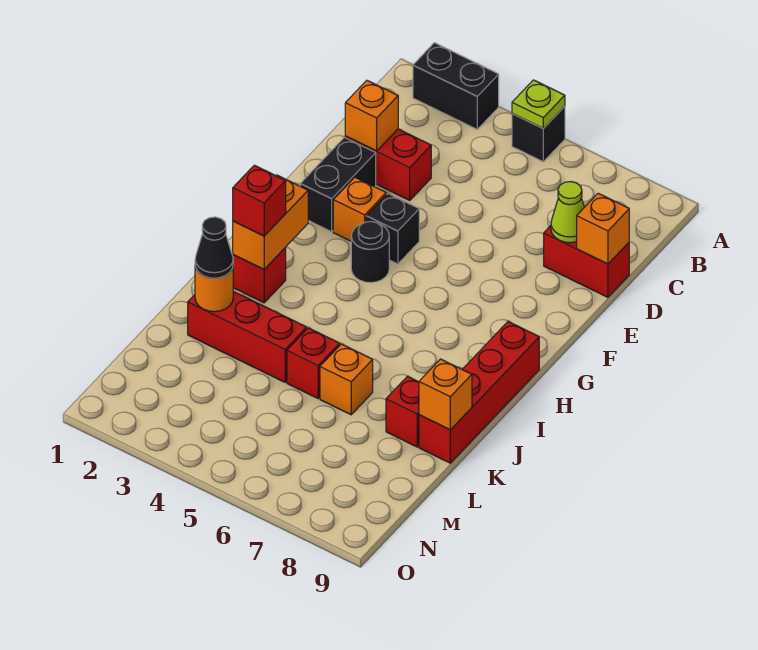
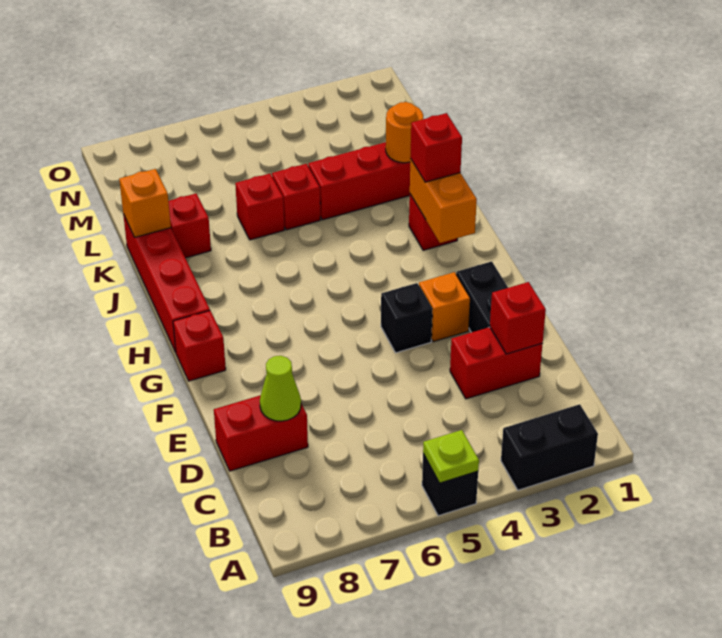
orange brick D2 level 2 -> red brick D2 level 2
orange brick D9 level 2 -> none
black round brick G4 level 1 -> none
none -> red brick G9 level 1
black cone K2 level 3 -> none
orange brick K6 level 1 -> red brick K6 level 1

